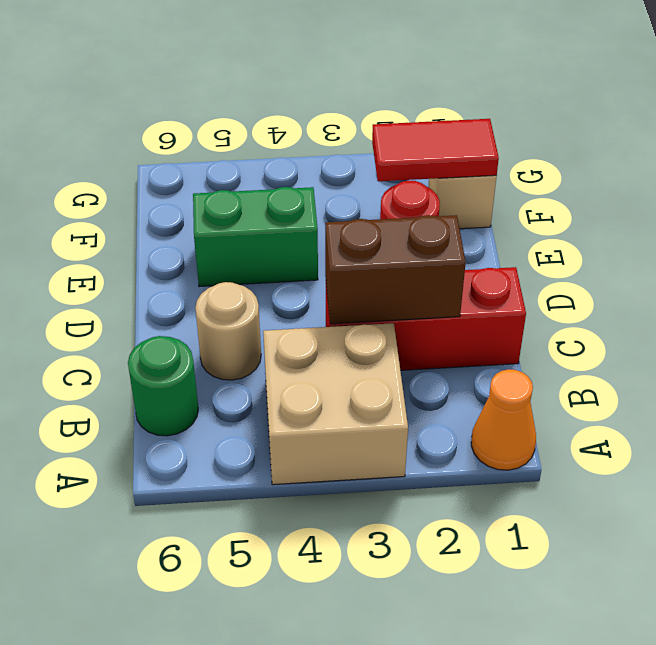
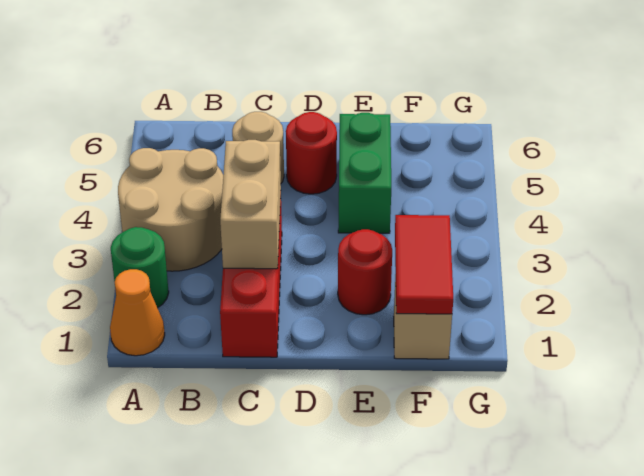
tan brick A3:B4 level 1 -> tan round brick A3:B4 level 1
green round brick B6 level 1 -> green round brick A2 level 1
brown brick C2:C3 level 2 -> tan brick C2:C3 level 2
none -> red round brick D5 level 1

